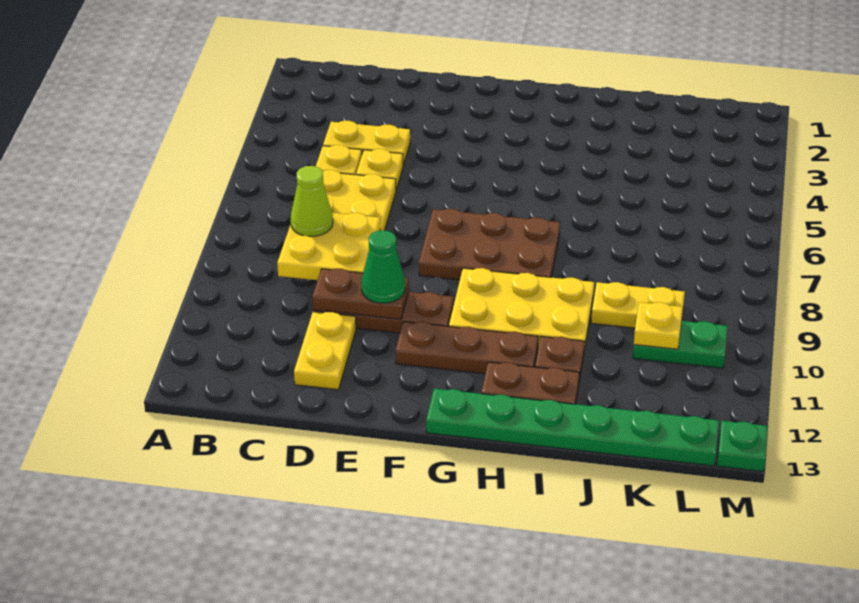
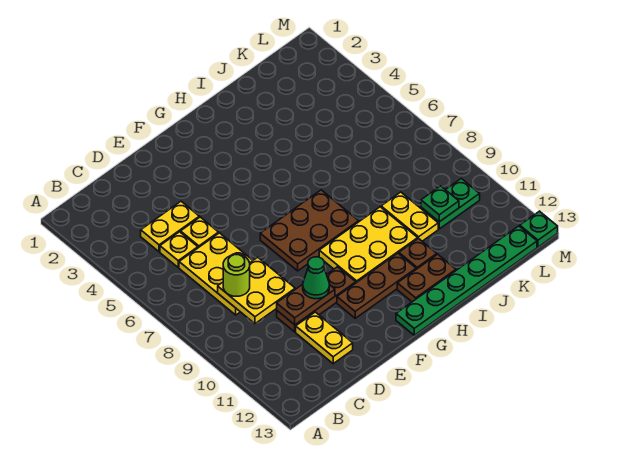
lime cone C8 level 3 -> lime round brick C8 level 3
yellow plate J9:K9 level 1 -> yellow plate J9:J10 level 1
yellow plate K10 level 2 -> green plate K10 level 2

